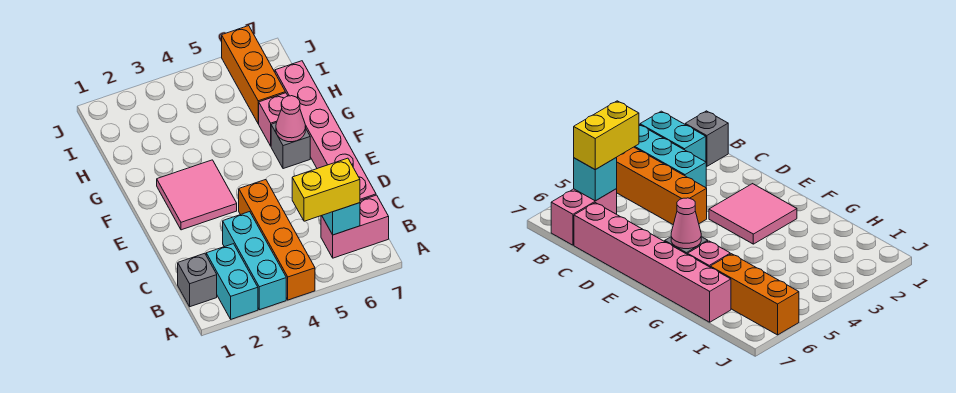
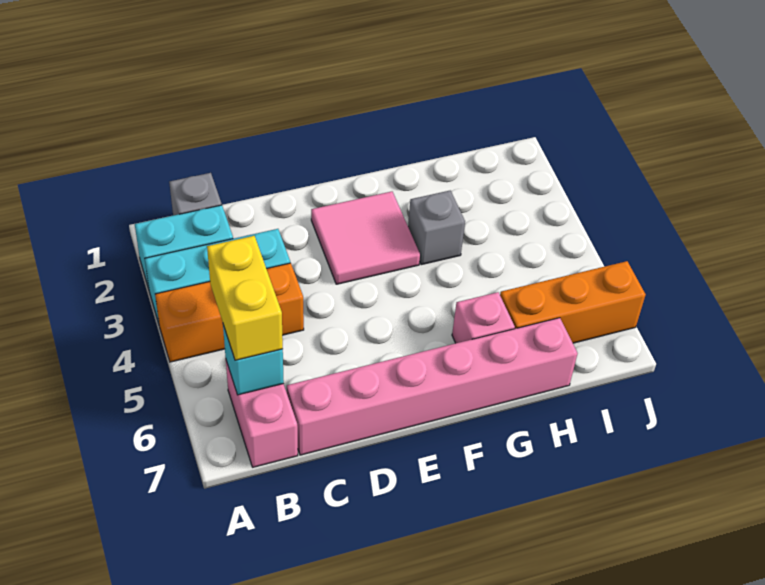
orange brick A4:D4 level 1 -> orange brick A4:C4 level 1
grey brick F6 level 1 -> grey brick G3 level 1
pink cone F6 level 2 -> none

